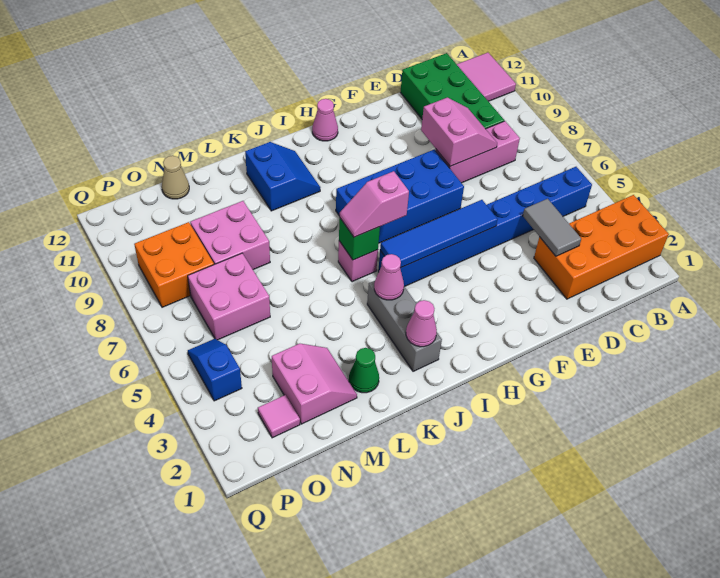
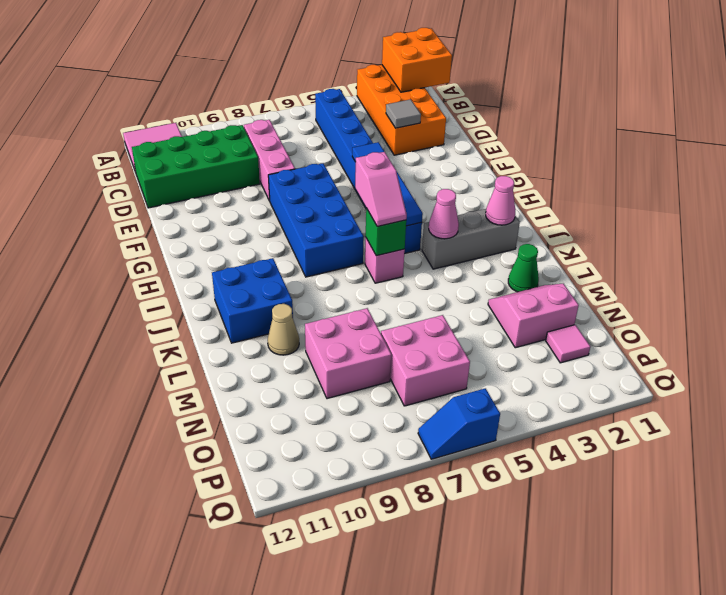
grey tile D3:D4 level 2 -> grey tile D3 level 2
pink slope D8:E9 level 2 top E -> none
pink cone H12 level 1 -> none
blue slope J10:K11 level 1 top K -> blue brick J10:K11 level 1
tan cone N12 level 1 -> tan cone L10 level 1
orange brick O8:P9 level 1 -> orange brick A1:B2 level 2
blue slope P4:P5 level 1 top 4 -> blue slope Q6:Q7 level 1 top 6

